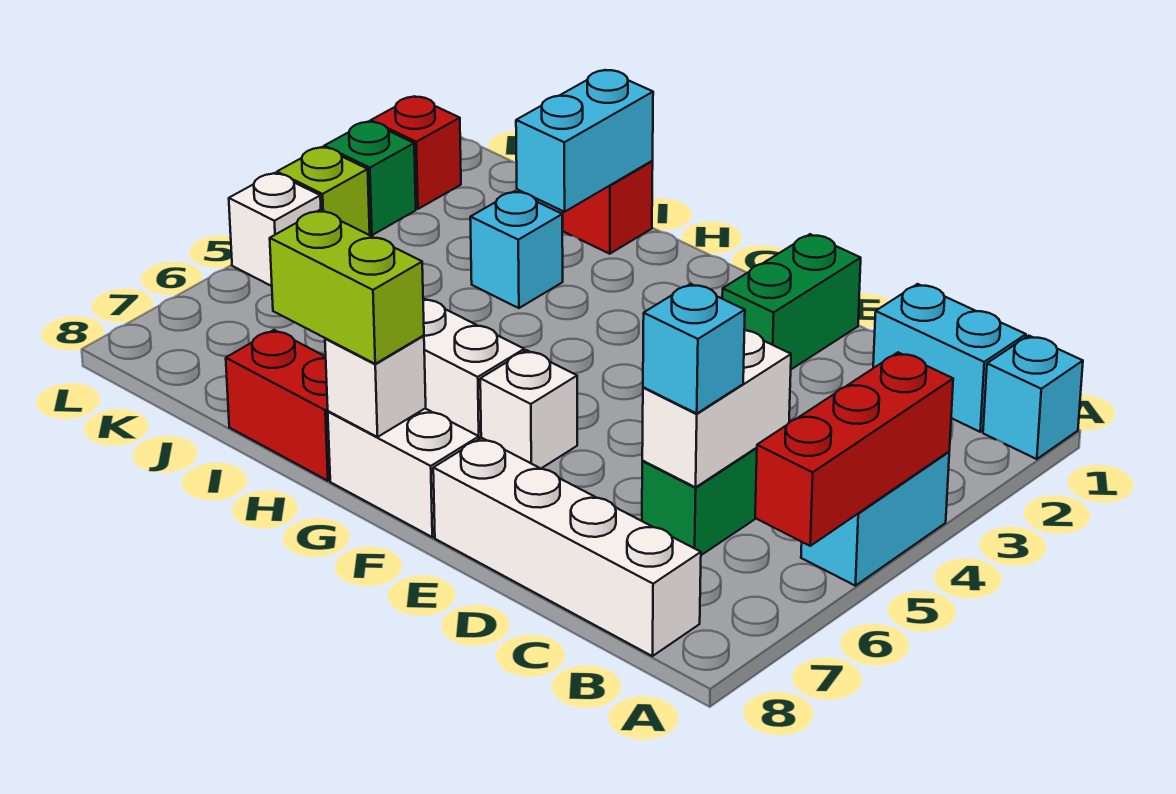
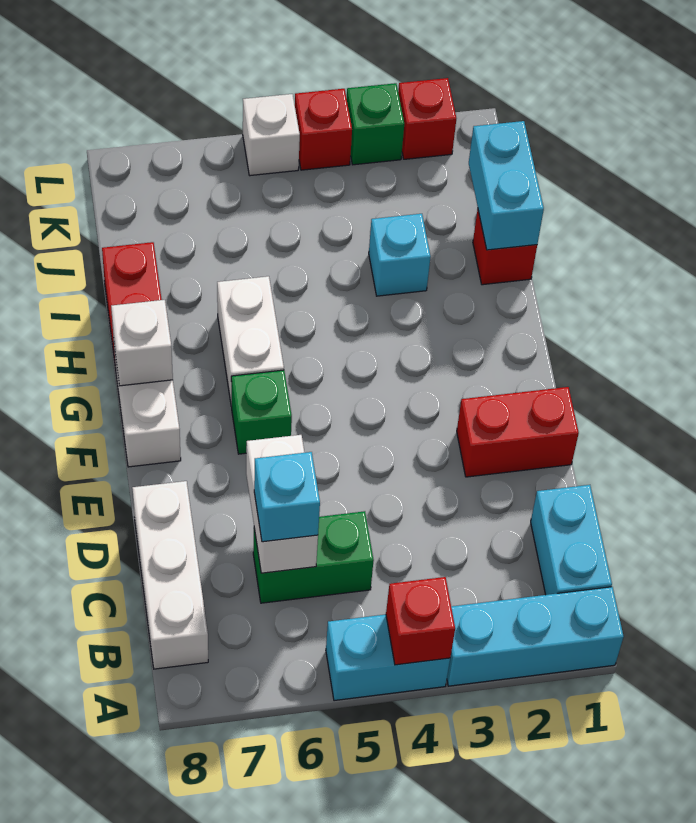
cyan brick A1 level 1 -> cyan brick A1:A3 level 1
red brick A4:A6 level 2 -> red brick A4 level 2
white brick B8:E8 level 1 -> white brick B8:D8 level 1
white brick C5:C6 level 2 -> white brick C6:D6 level 2
green brick E1:E2 level 1 -> red brick E1:E2 level 1
white brick F6 level 1 -> green brick F6 level 1
lime brick G8:H8 level 3 -> none
cyan brick I1:I2 level 2 -> cyan brick I1:J1 level 2
lime brick L4 level 1 -> red brick L4 level 1

